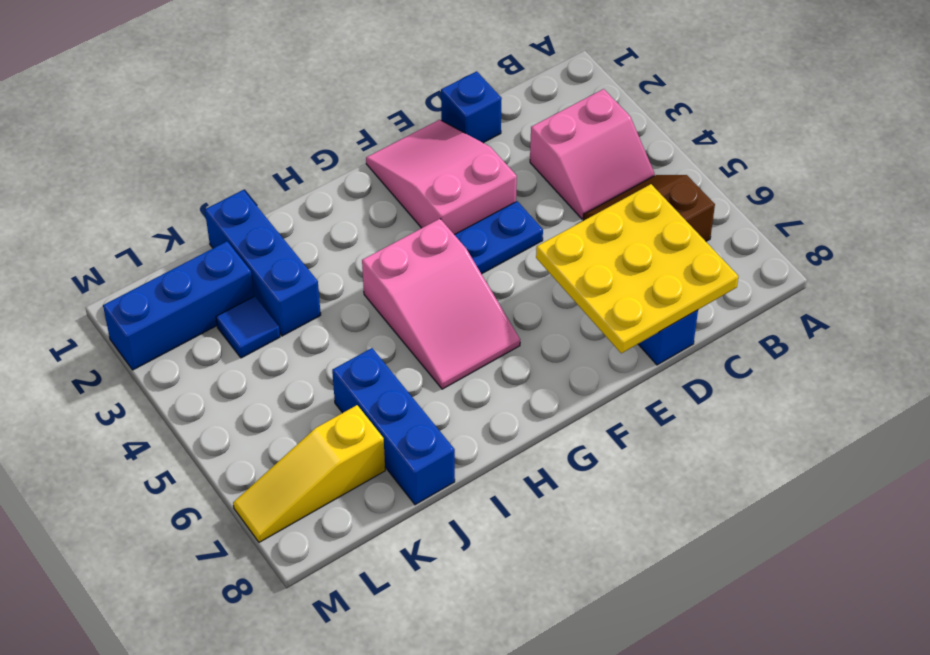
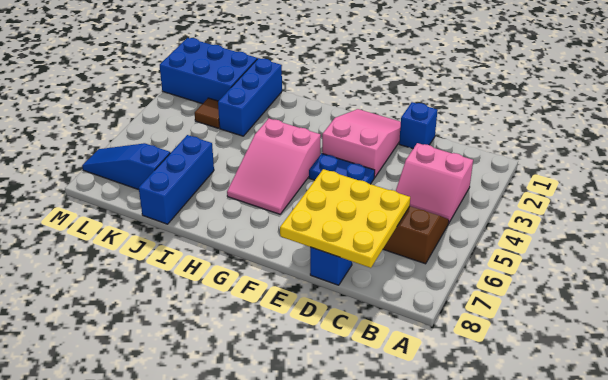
blue brick K2:M2 level 1 -> blue brick K1:M2 level 1
blue tile K3 level 1 -> brown tile K3 level 1
yellow slope K7:M7 level 1 top K -> blue slope K7:M7 level 1 top K

